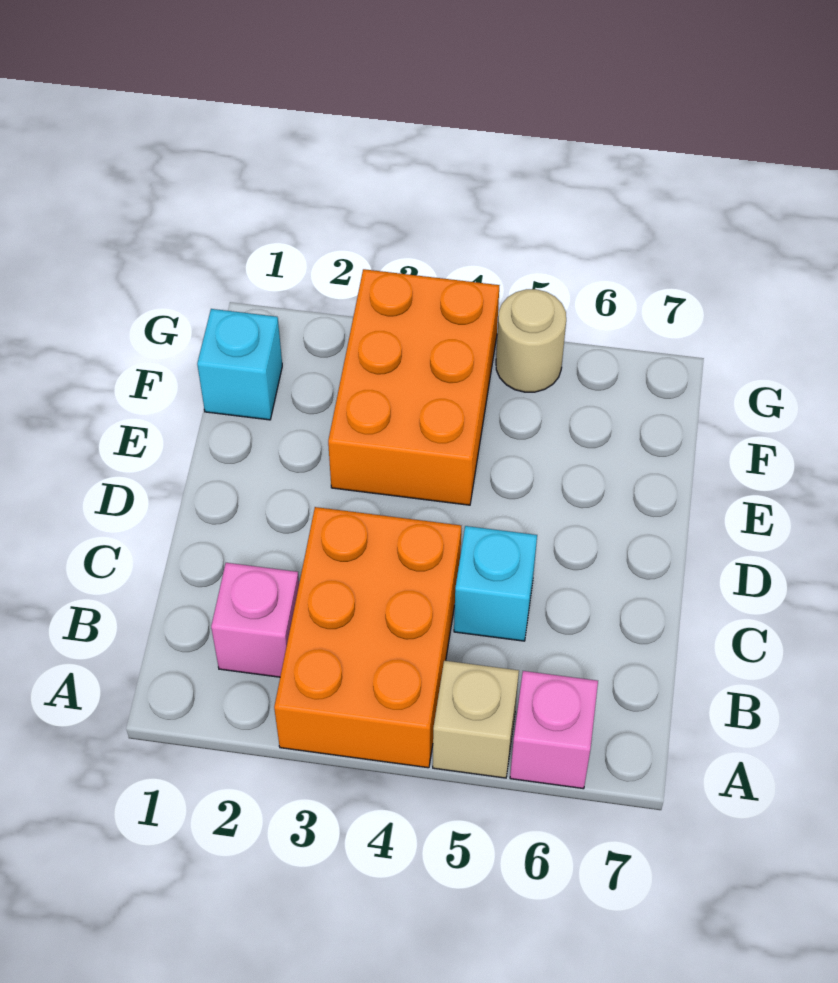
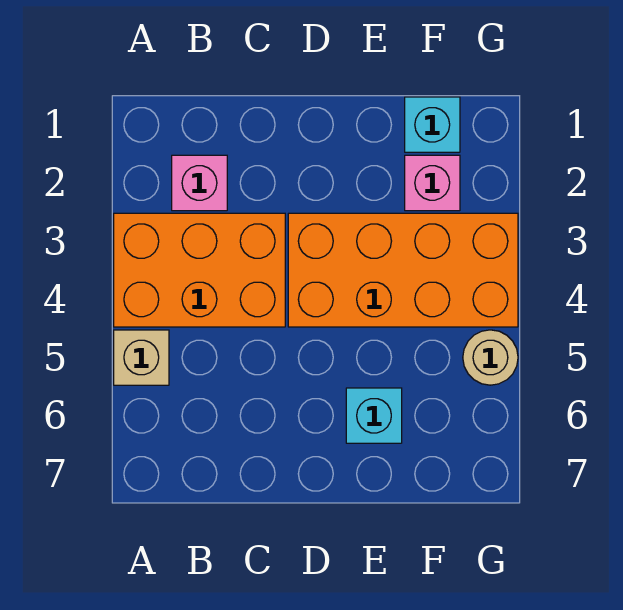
pink brick A6 level 1 -> pink brick F2 level 1
cyan brick C5 level 1 -> cyan brick E6 level 1
orange brick E3:G4 level 1 -> orange brick D3:G4 level 1

